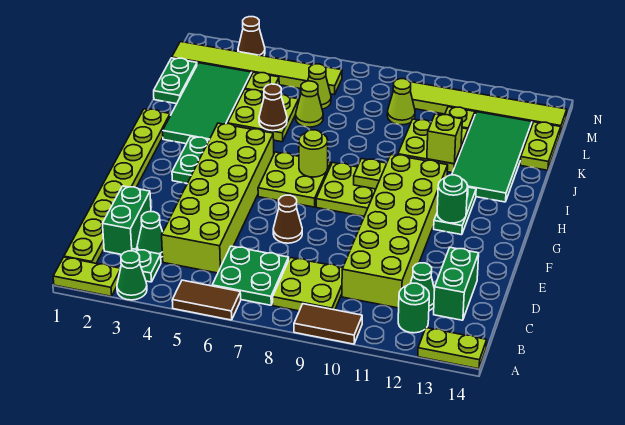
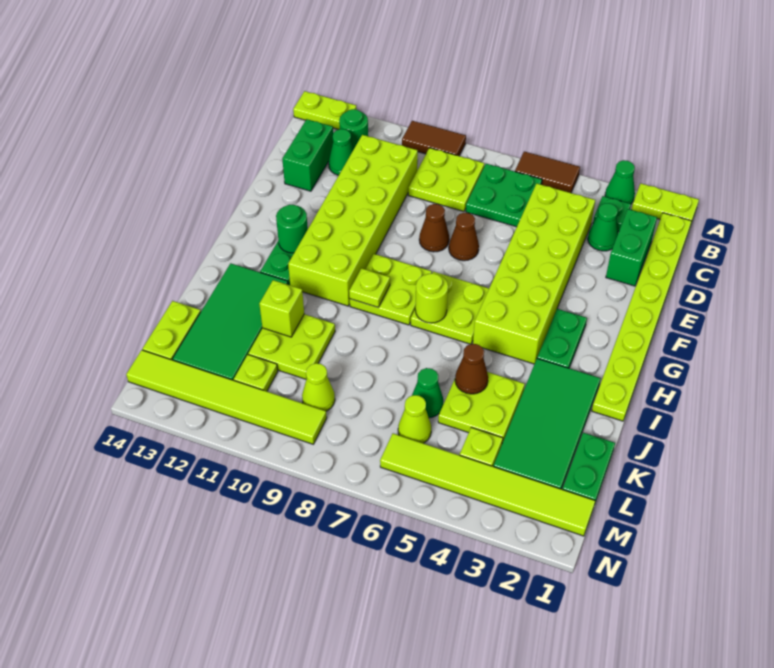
lime cone K6 level 1 -> green cone K6 level 1
brown cone N3 level 1 -> brown cone E8 level 1

